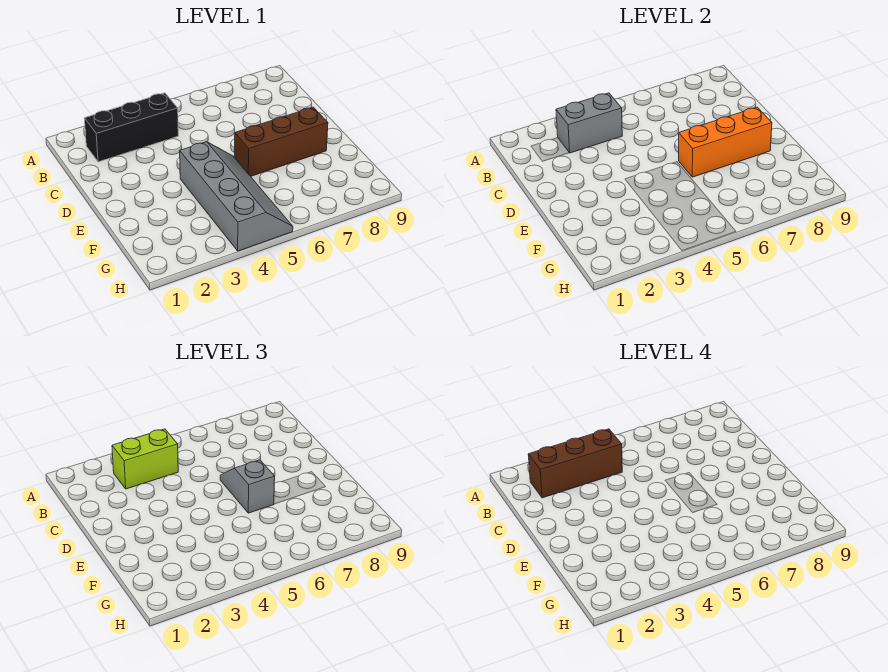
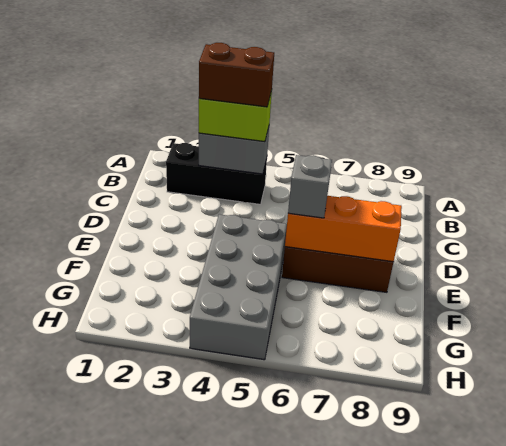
brown brick B2:B4 level 4 -> brown brick B3:B4 level 4
grey slope E4:H5 level 1 top 4 -> grey brick E4:H5 level 1

